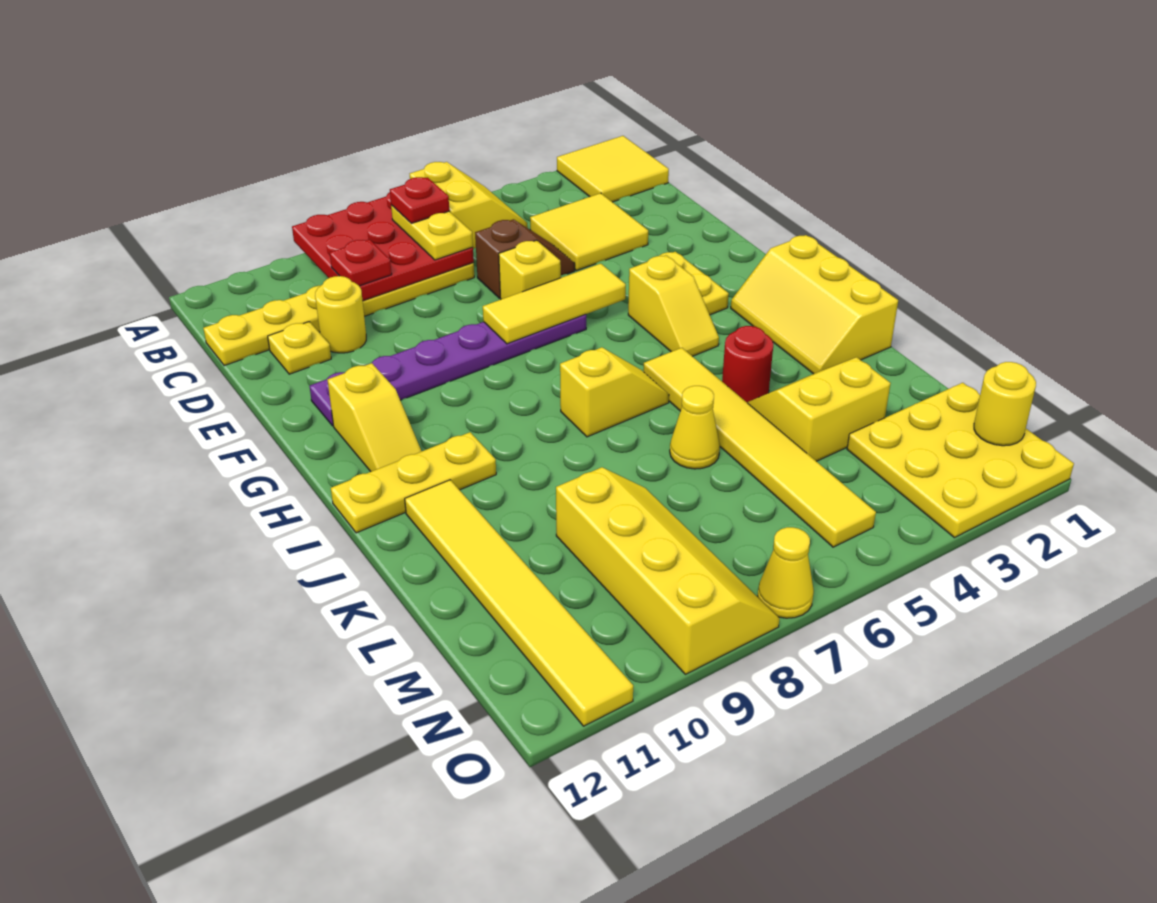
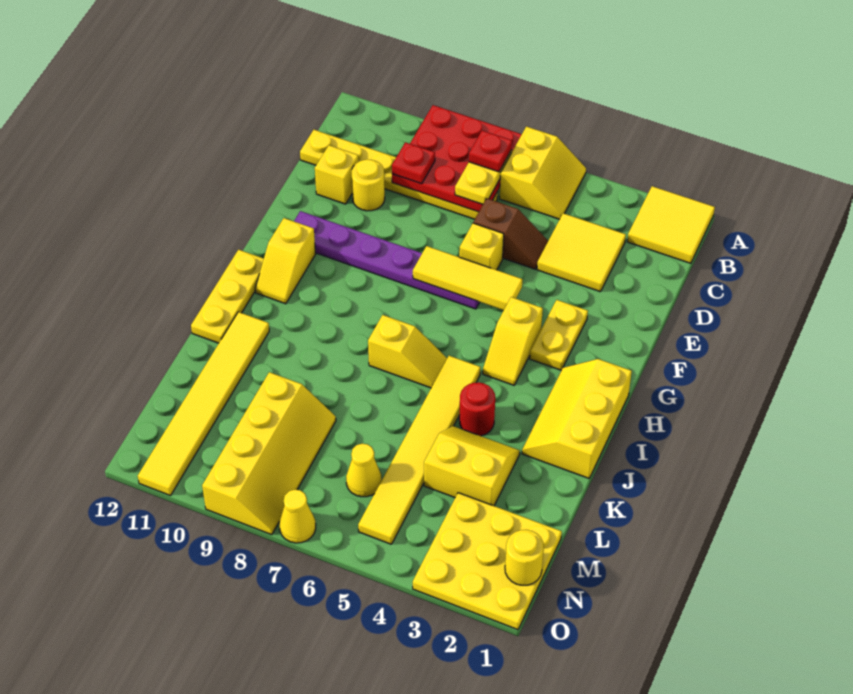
yellow plate D11 level 1 -> yellow brick D11 level 1
yellow plate I10:I12 level 1 -> yellow plate H12:J12 level 1
yellow cone K6 level 1 -> yellow cone M6 level 1

